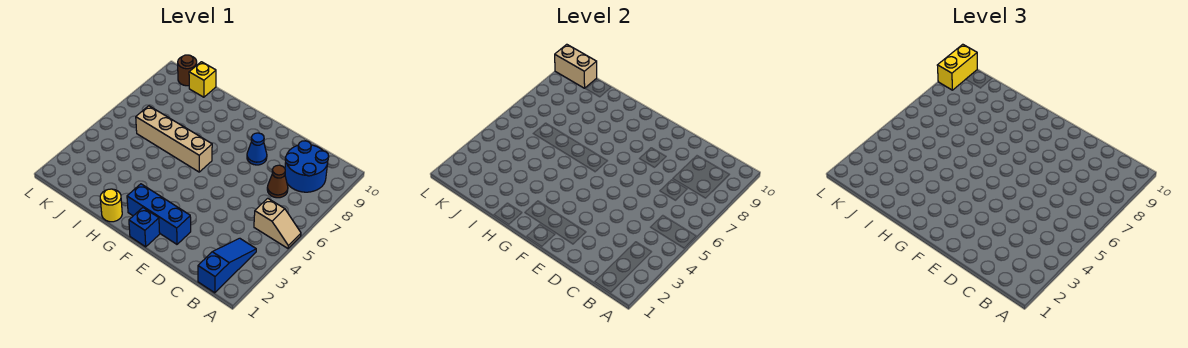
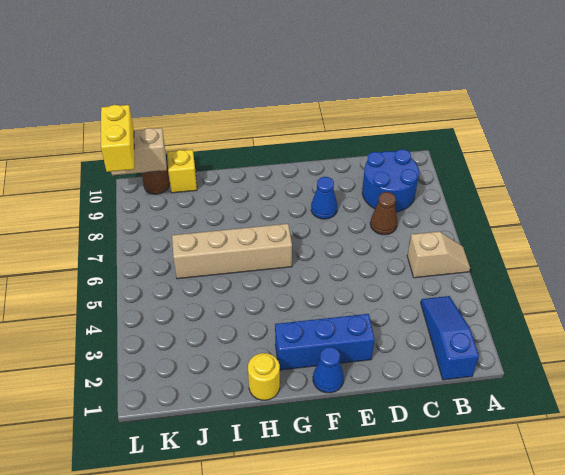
blue brick F1 level 1 -> blue cone F1 level 1

